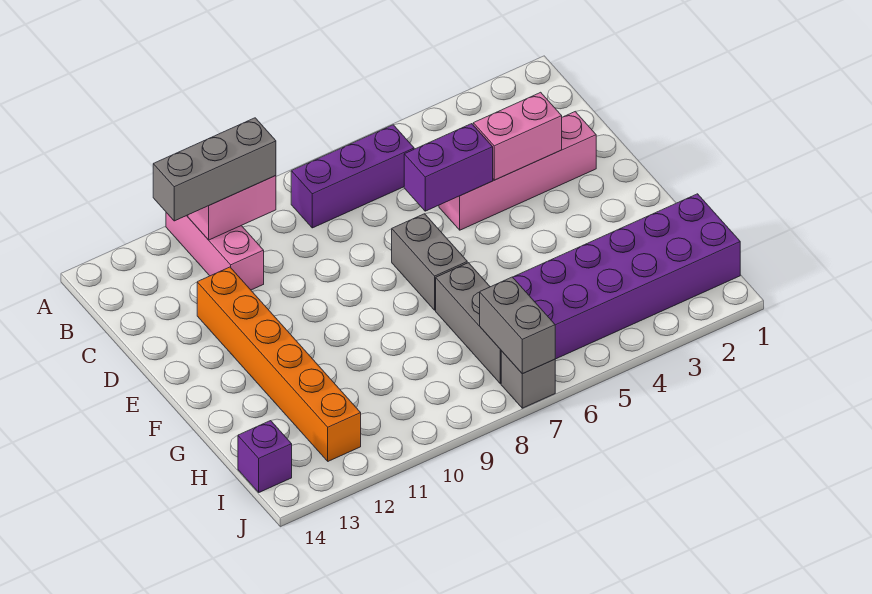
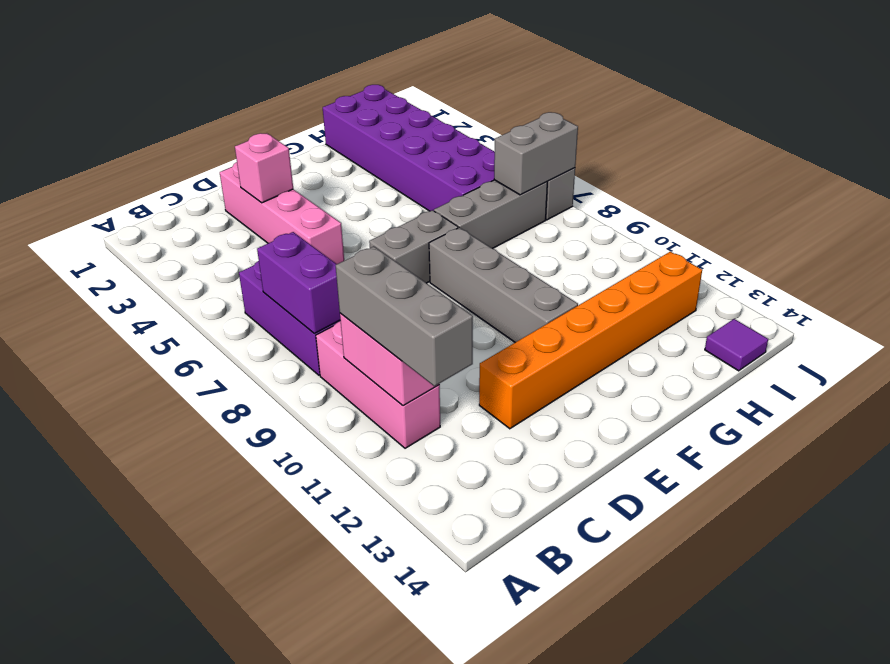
pink brick A11:C11 level 1 -> pink brick B9:B11 level 1
pink brick D3:D4 level 2 -> pink brick D3 level 2
purple brick D5:D6 level 2 -> purple brick B7:B8 level 2
none -> grey brick F8:F11 level 1
purple brick I14 level 1 -> purple tile I14 level 1

